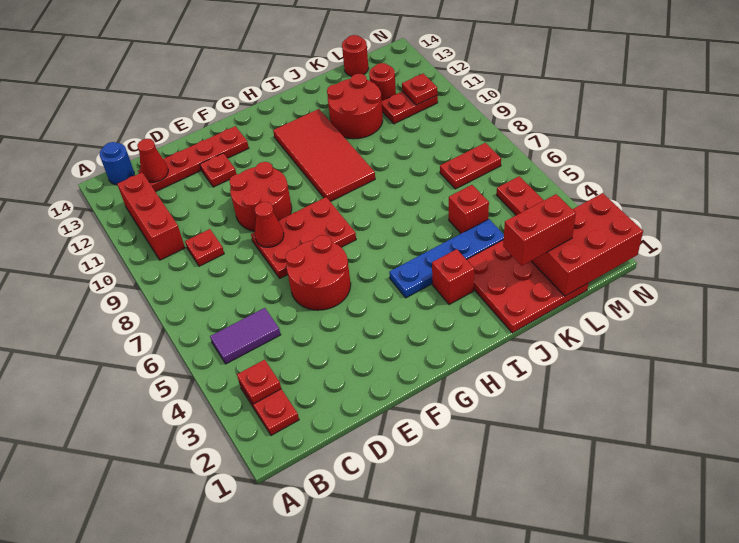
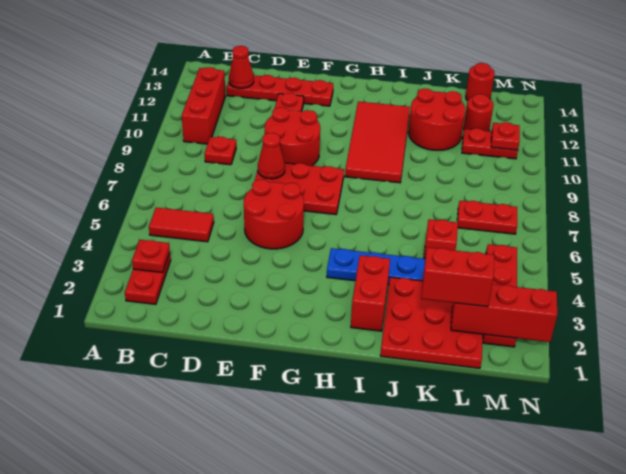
purple tile B5:C5 level 1 -> red tile B5:C5 level 1
blue round brick B14 level 1 -> none
red brick I3 level 1 -> red brick I2:I3 level 1
red brick L1:N2 level 2 -> red brick L2:N2 level 2

